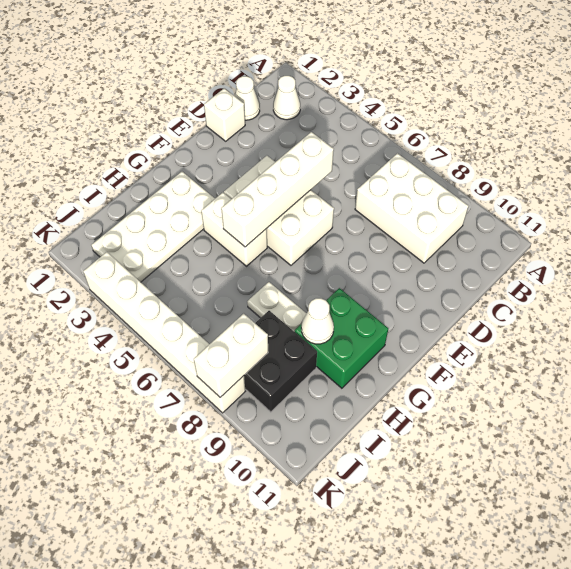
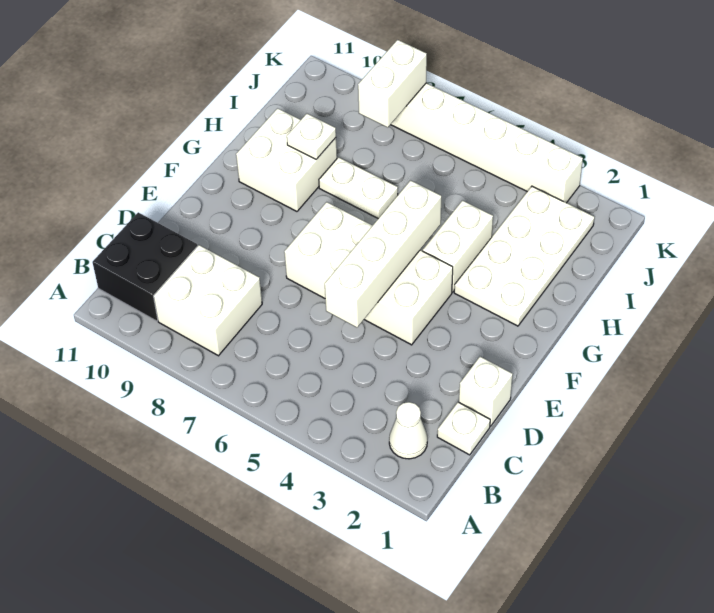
white brick B7:C9 level 1 -> white brick B8:C9 level 1
white cone C1 level 1 -> white plate C1 level 1
white brick E4:F6 level 1 -> white brick E4:F7 level 1
white brick G4:G5 level 1 -> white brick G4:H4 level 1
green brick G9:H10 level 1 -> white brick G9:H10 level 1
white cone H9 level 2 -> white plate H9 level 2
black brick I8:J9 level 1 -> black brick B10:C11 level 1

